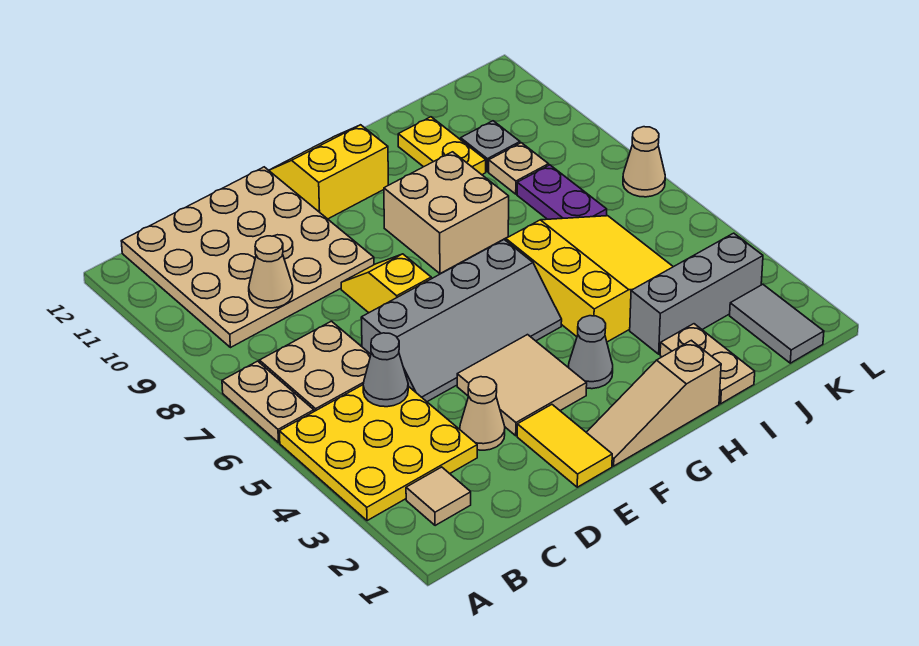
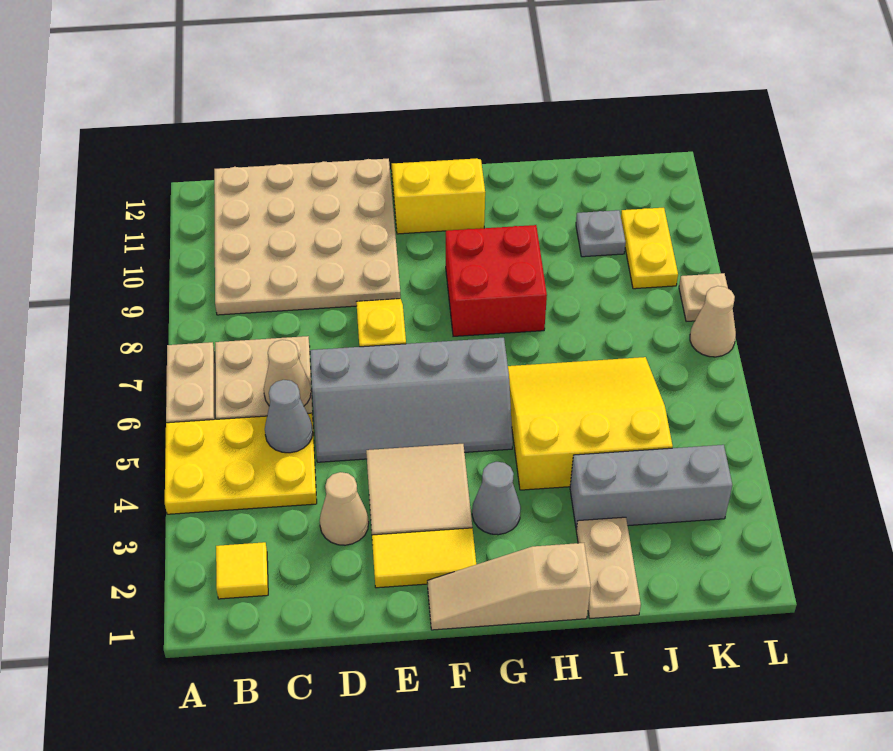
yellow plate A3:C5 level 1 -> yellow plate A4:C5 level 1
tan tile B2 level 1 -> yellow tile B2 level 1
tan cone C9 level 2 -> tan cone C6 level 2
yellow tile E1:E2 level 1 -> yellow tile E2:F2 level 1
tan brick G8:H9 level 1 -> red brick G8:H9 level 1
yellow slope H4:J6 level 1 top H -> yellow slope H4:J6 level 1 top 4
yellow plate I10:I11 level 1 -> yellow plate K9:K10 level 1
purple plate J7:J8 level 1 -> none
tan plate J9 level 1 -> tan plate L8 level 1
grey tile K1:K2 level 1 -> none

